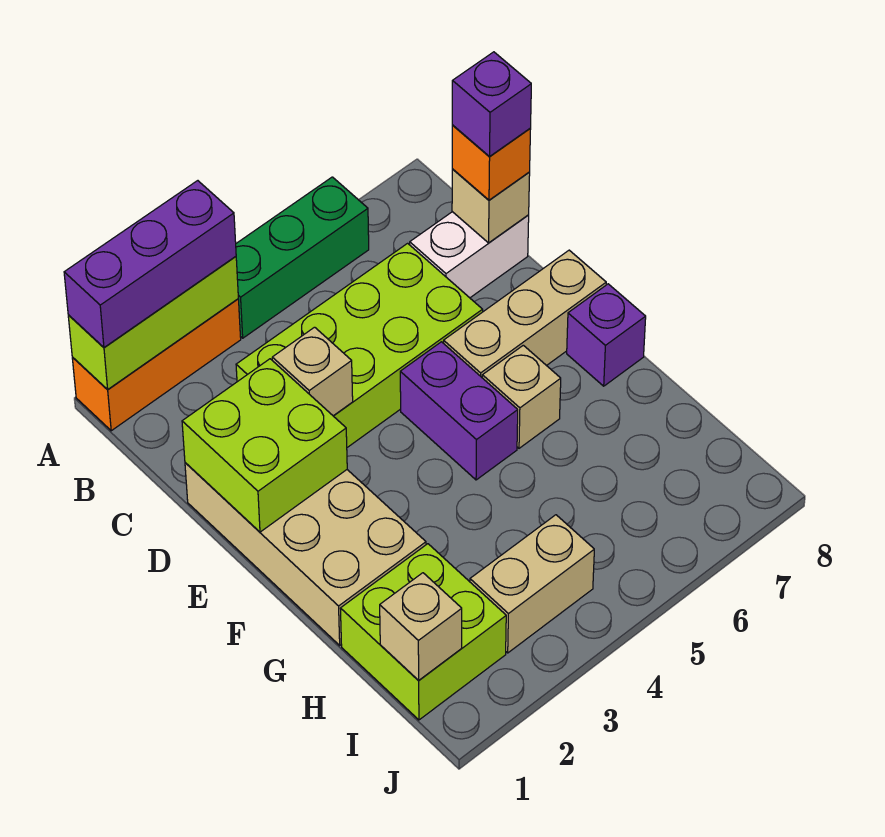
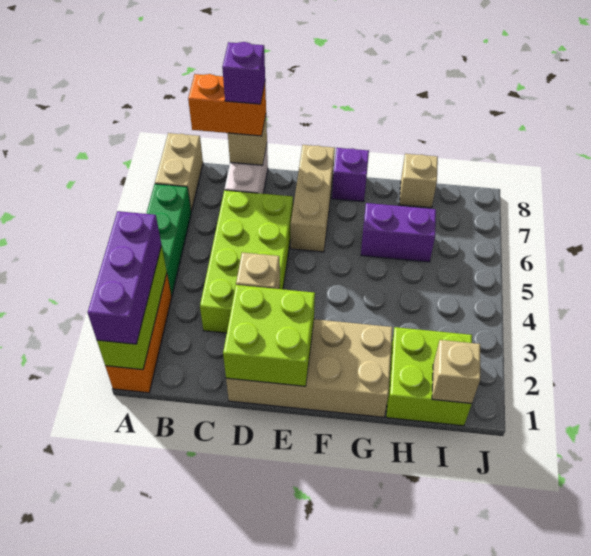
orange brick C8 level 3 -> orange brick B8:C8 level 3
purple brick E5:F5 level 1 -> purple brick G6:H6 level 1
tan brick F6 level 1 -> tan brick H8 level 1
tan brick I3:I4 level 1 -> tan brick A7:A8 level 1

